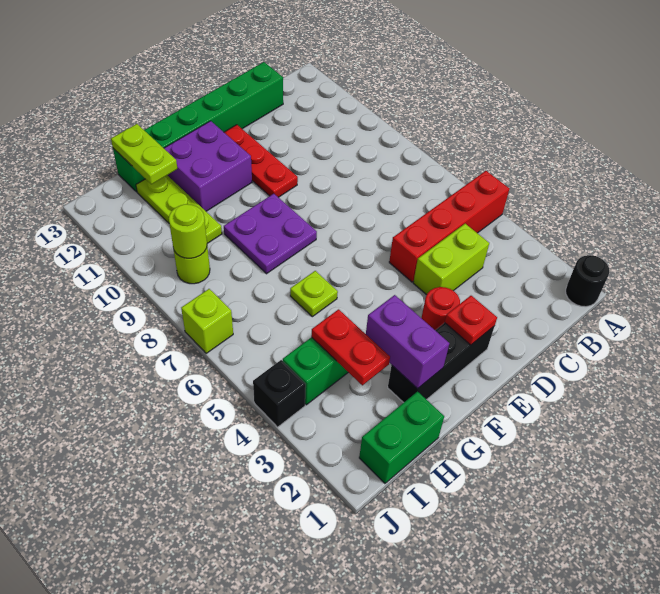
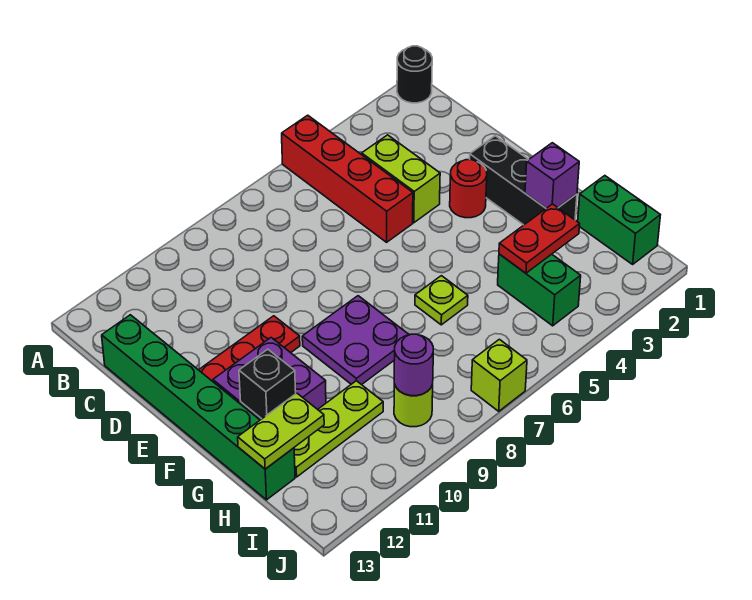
red plate E2 level 2 -> none
purple brick G2:G3 level 2 -> purple brick G2 level 2
lime round brick I9 level 2 -> purple round brick I9 level 2
black brick J4 level 1 -> black brick G12 level 2

